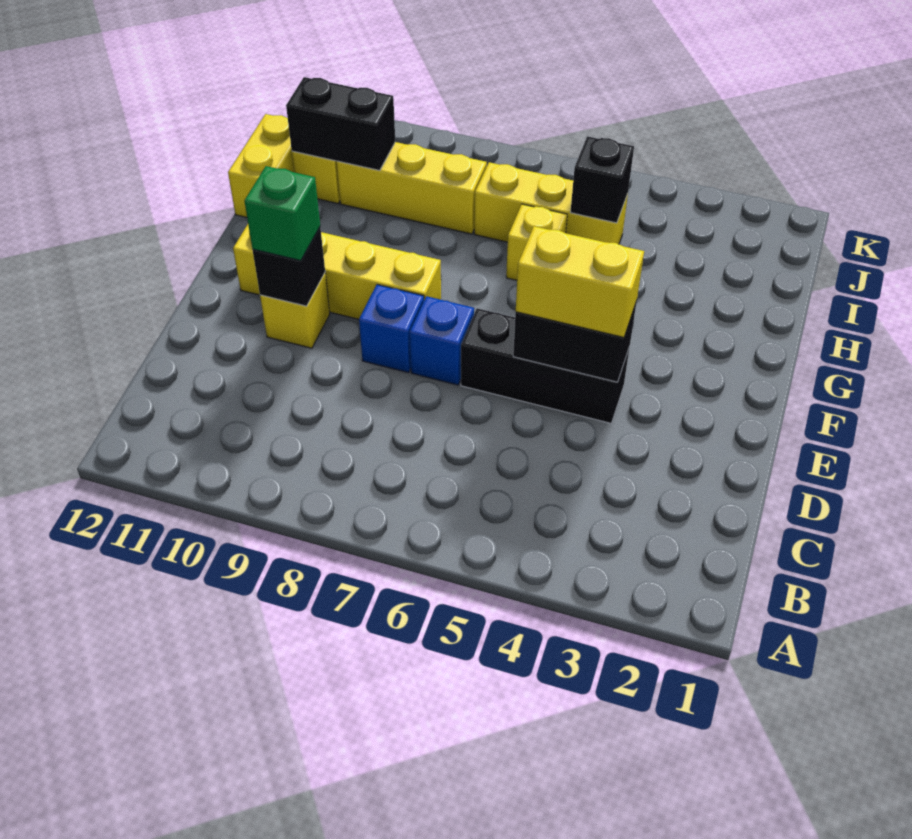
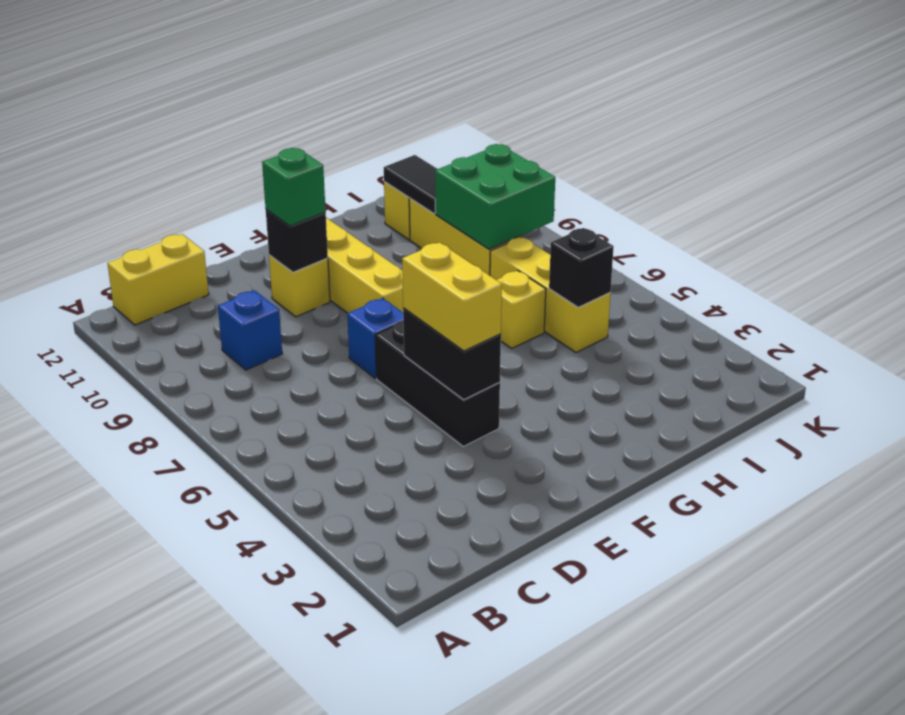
blue brick E8 level 1 -> blue brick C9 level 1
yellow brick H12:I12 level 1 -> yellow brick B12:C12 level 1
none -> green brick I8:J9 level 2
black brick I10:I11 level 2 -> black tile I10:I11 level 2

